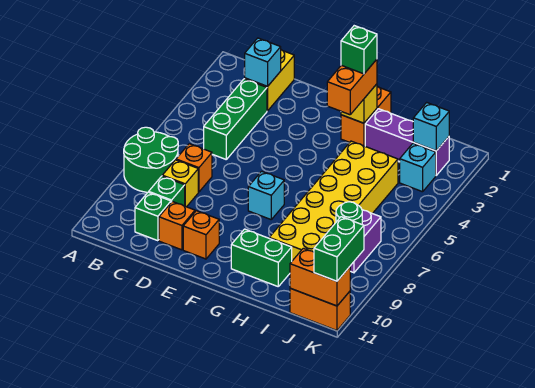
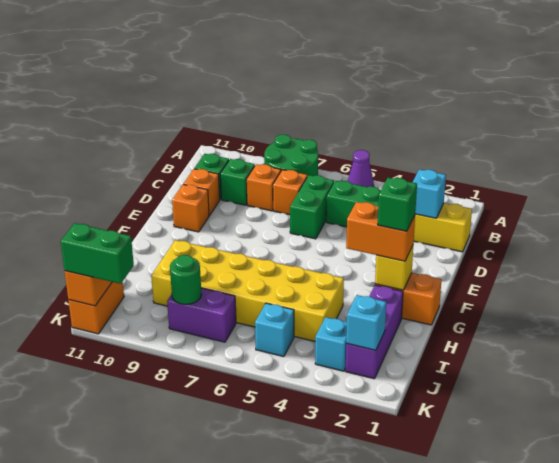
none -> purple cone A5 level 1
yellow brick C8 level 1 -> orange brick C8 level 1
cyan brick F7 level 1 -> cyan brick J5 level 1
green brick G10:H10 level 1 -> green brick C6:D6 level 1

